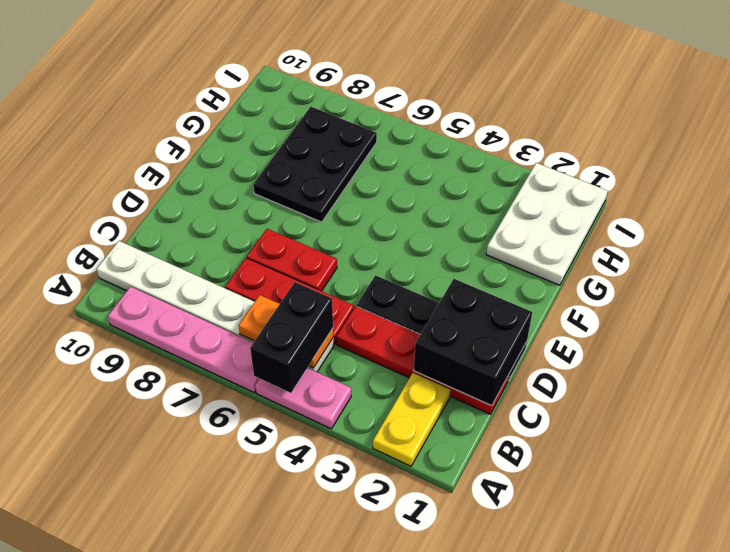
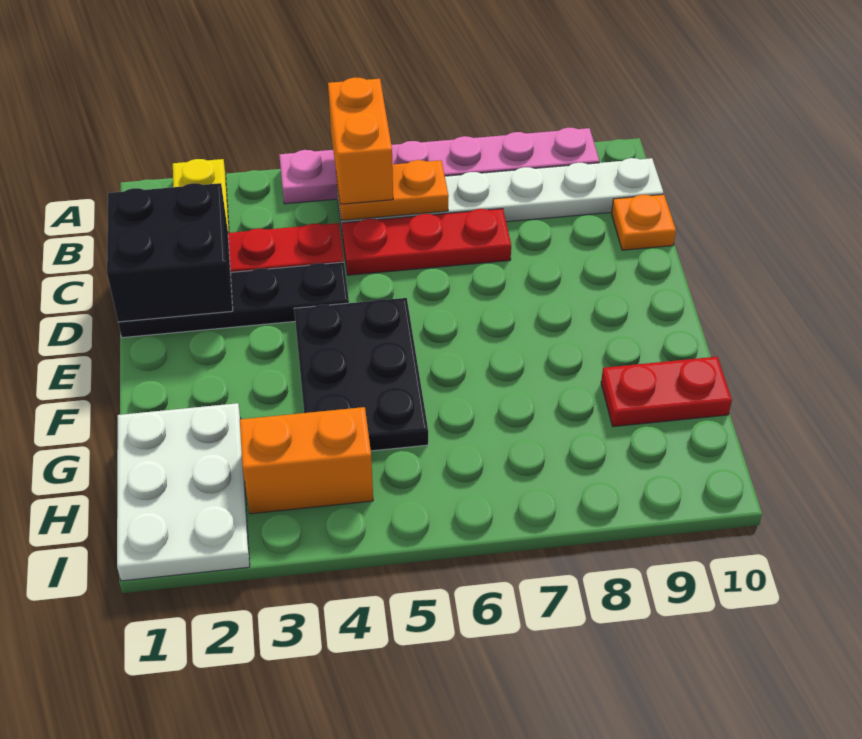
black brick A5:B5 level 3 -> orange brick A5:B5 level 3
none -> orange plate C10 level 1
red plate D6:D7 level 1 -> red plate G9:G10 level 1
black plate F7:H8 level 1 -> black plate E4:G5 level 1
none -> orange brick H3:H4 level 1

